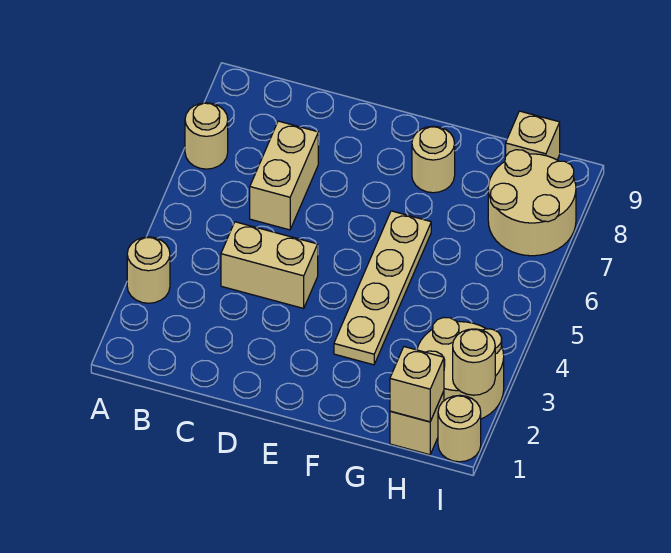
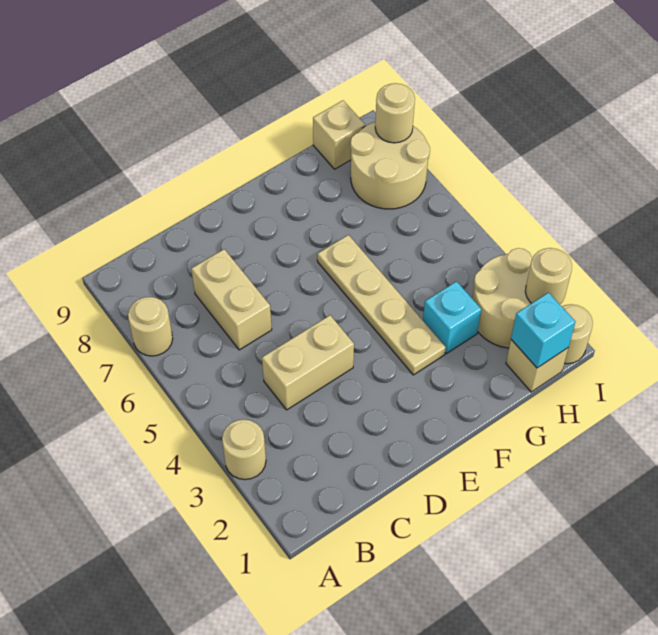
tan round brick F8 level 1 -> tan round brick I8 level 2
none -> cyan brick G3 level 1
tan brick H1 level 2 -> cyan brick H1 level 2

